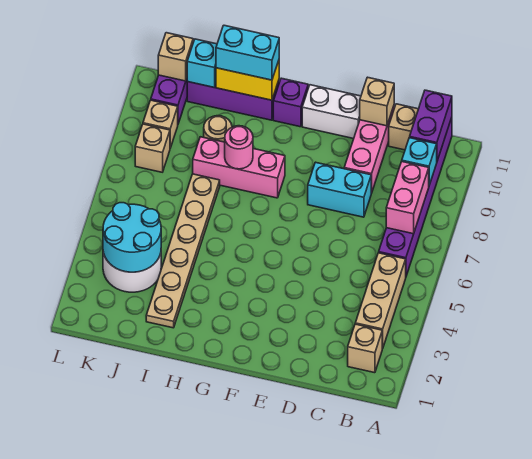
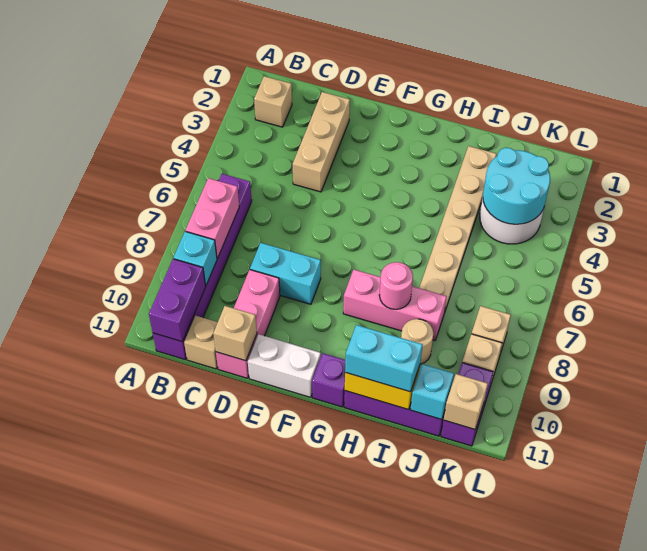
tan brick B3:B5 level 1 -> tan brick D2:D4 level 1

